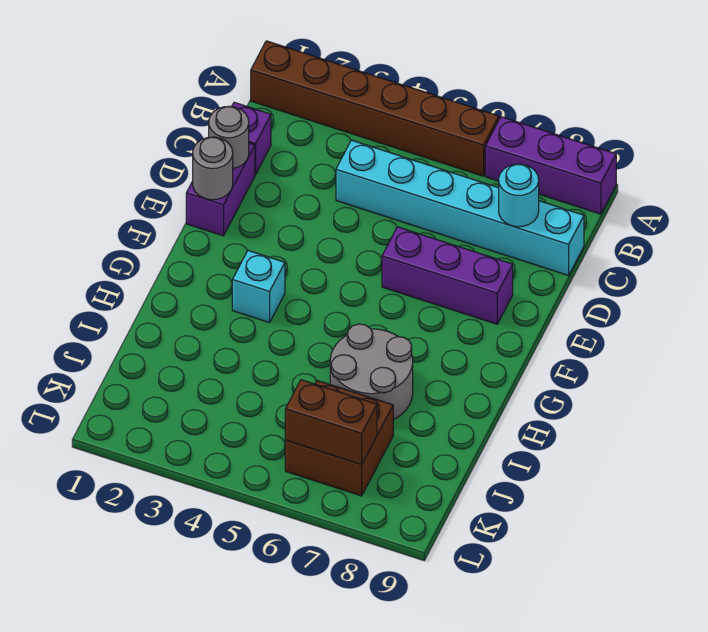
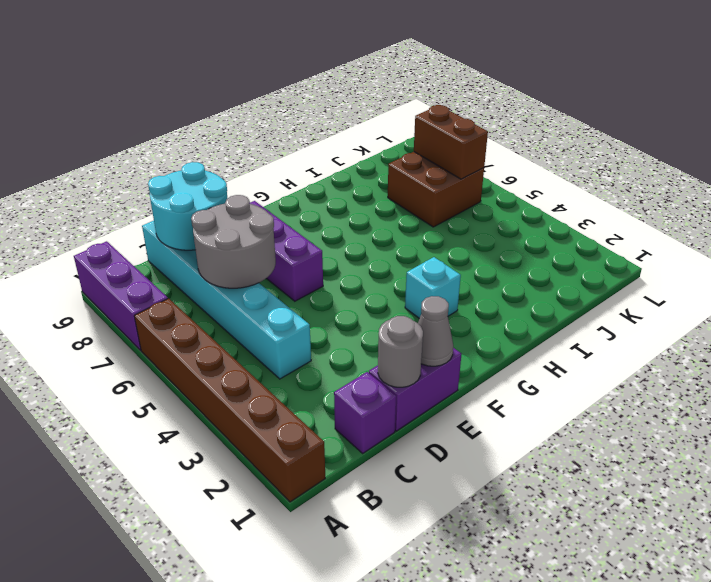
cyan round brick C8 level 2 -> cyan round brick C8:D9 level 2
grey round brick E1 level 2 -> grey cone E1 level 2
grey round brick H6:I7 level 1 -> grey round brick C6:D7 level 2

